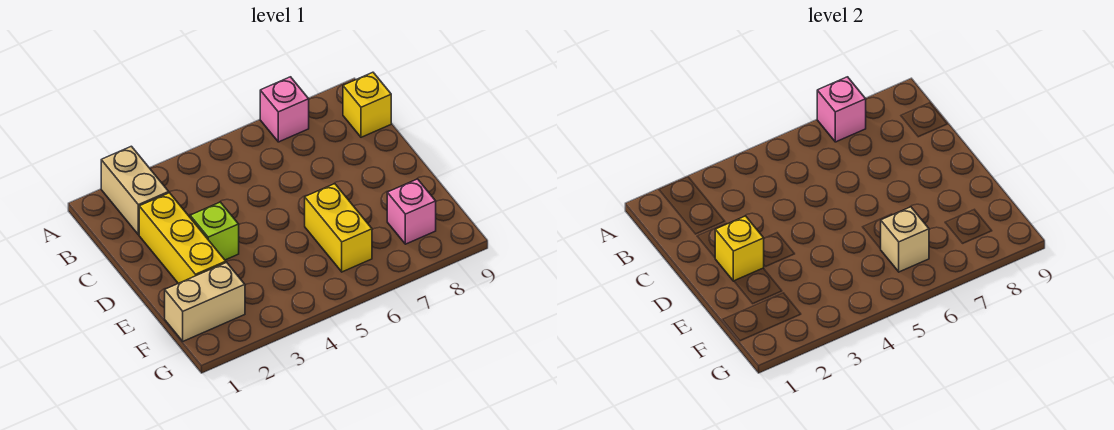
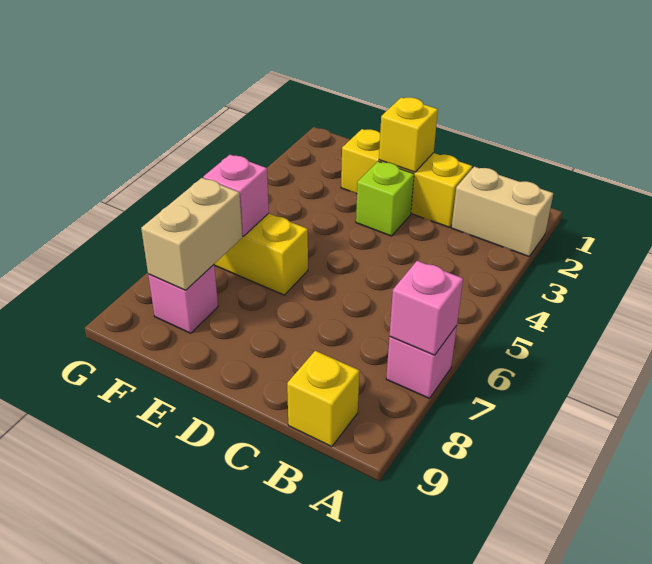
tan brick F1:F2 level 1 -> tan brick F7:F8 level 2
tan brick F6 level 2 -> pink brick F6 level 2

